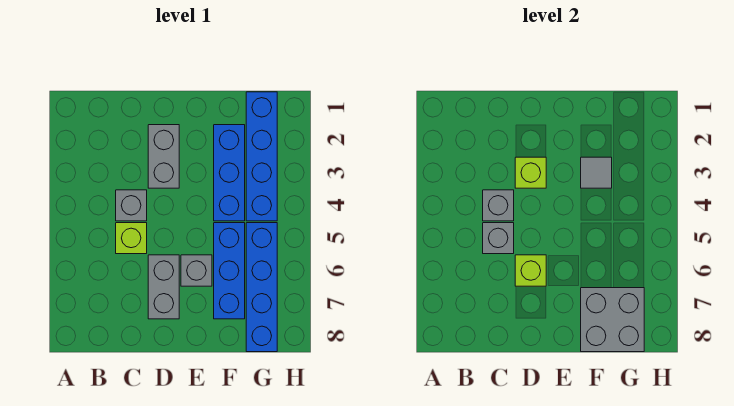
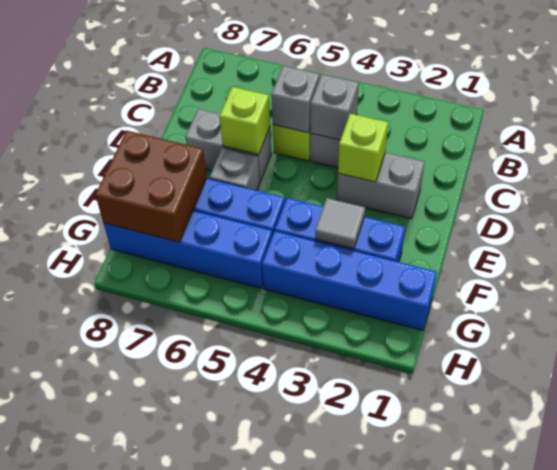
grey brick F7:G8 level 2 -> brown brick F7:G8 level 2

